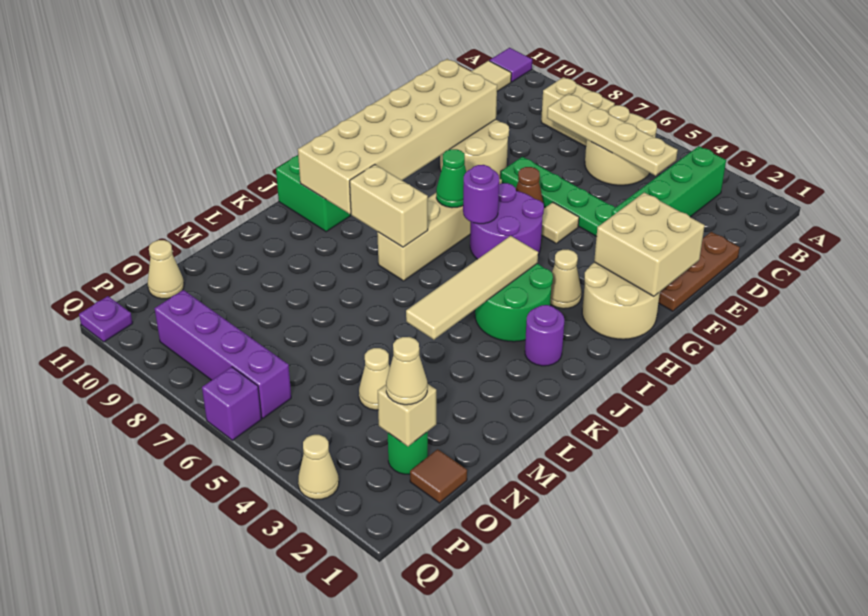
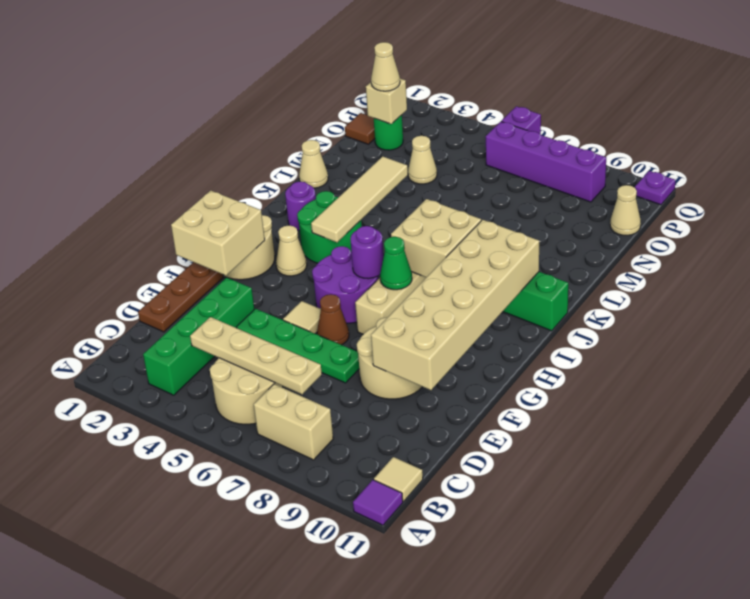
tan brick J7:J8 level 2 -> tan brick I7:J8 level 2
tan cone Q3 level 1 -> tan cone L1 level 1

